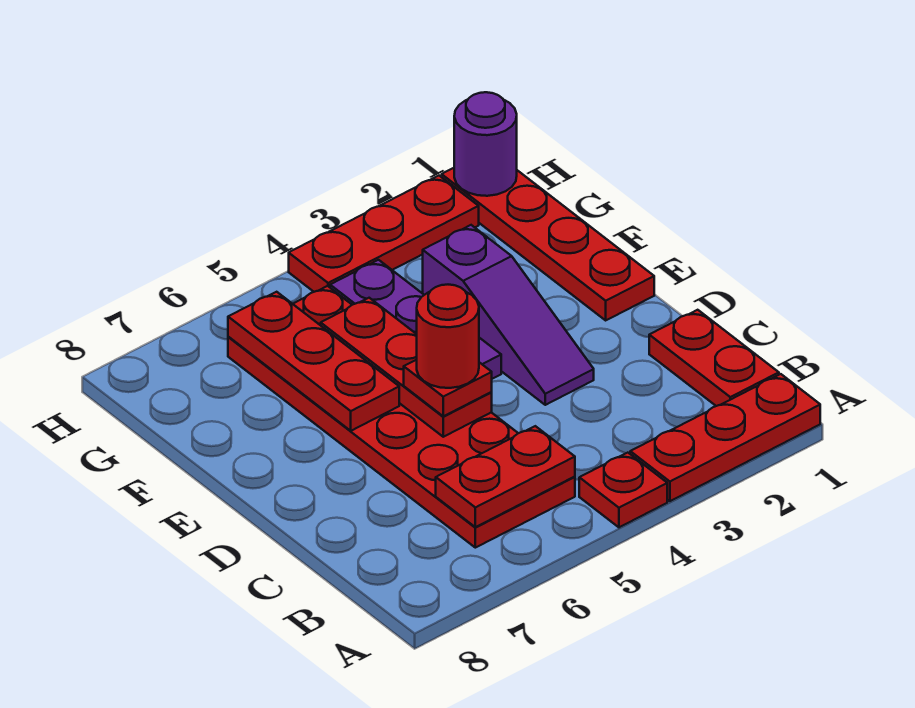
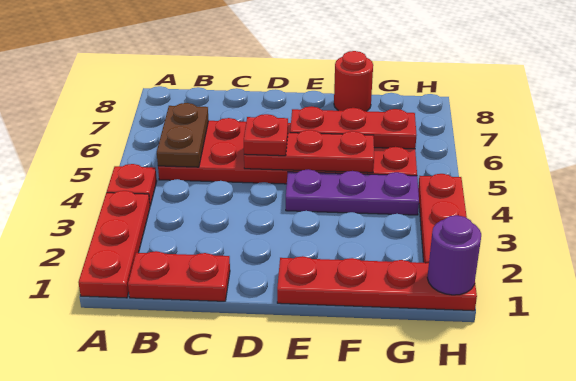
red plate B5:B6 level 2 -> brown plate B5:B6 level 2
purple slope D3:F3 level 1 top F -> none
red round brick D5 level 4 -> red round brick F8 level 1

